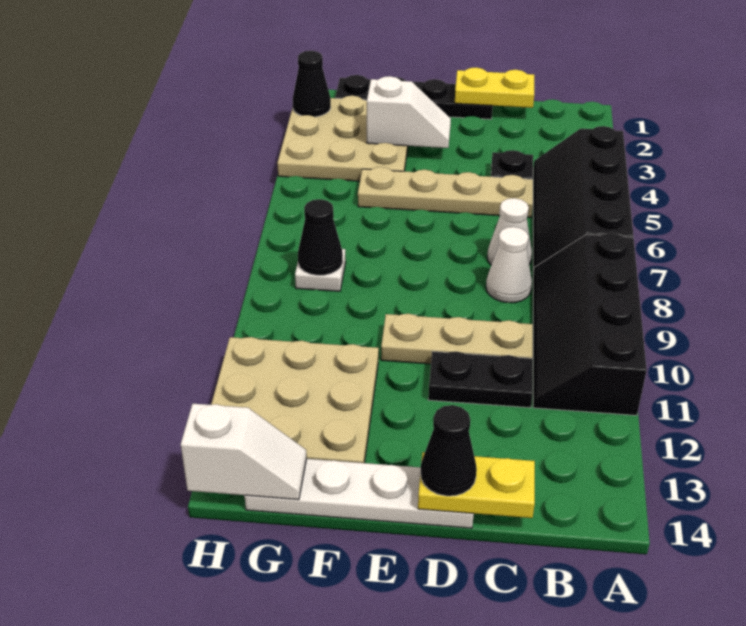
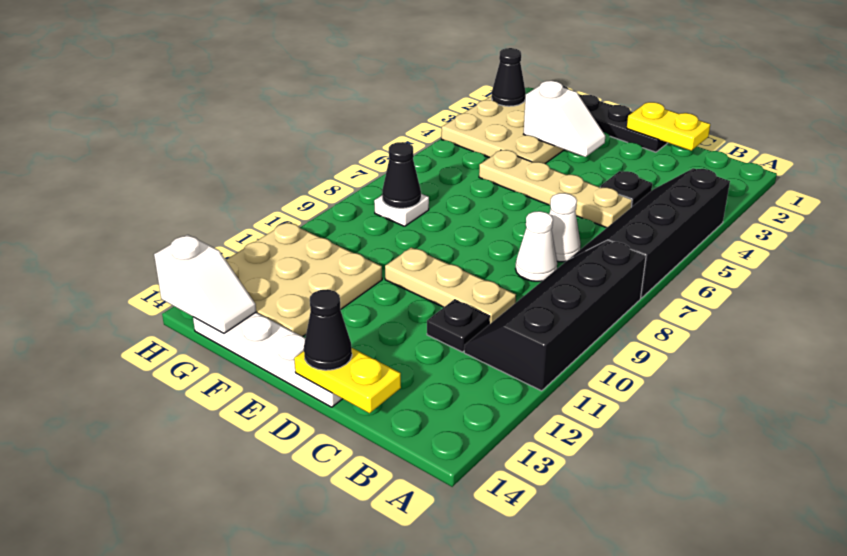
black plate C11:D11 level 1 -> black plate C11 level 1

